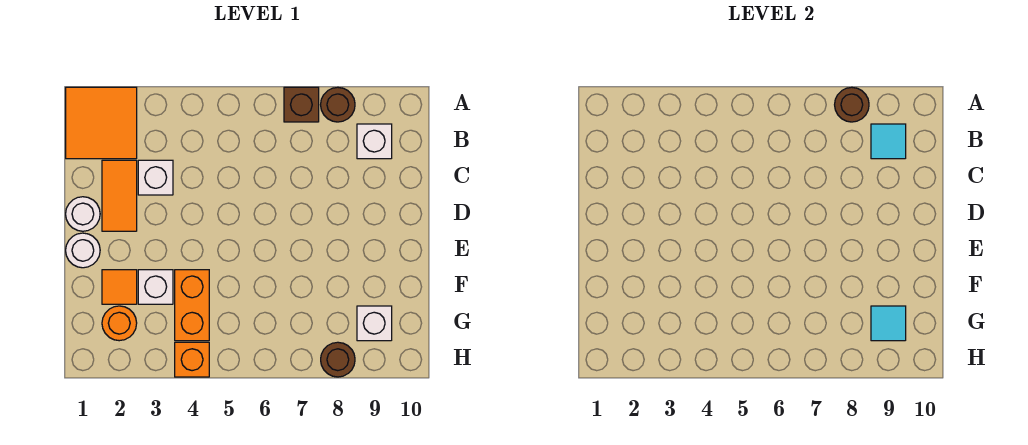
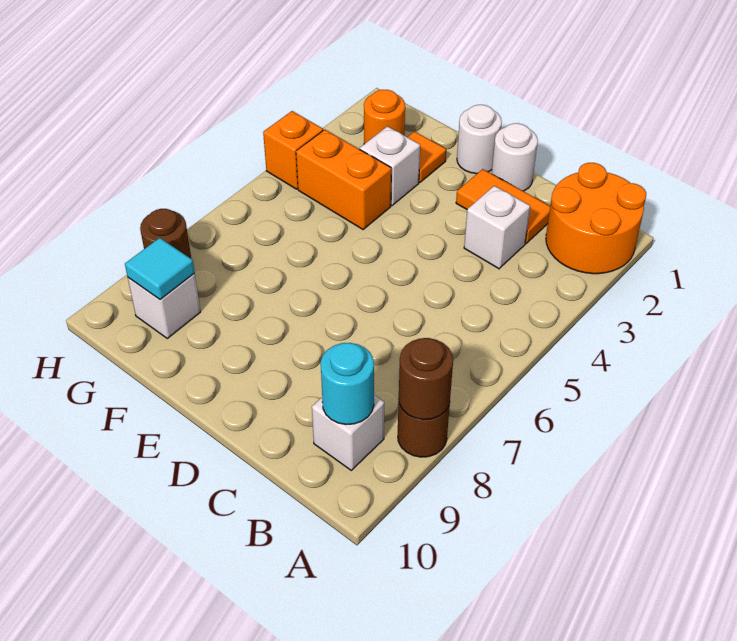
orange tile A1:B2 level 1 -> orange round brick A1:B2 level 1
brown brick A7 level 1 -> none
cyan tile B9 level 2 -> cyan round brick B9 level 2

